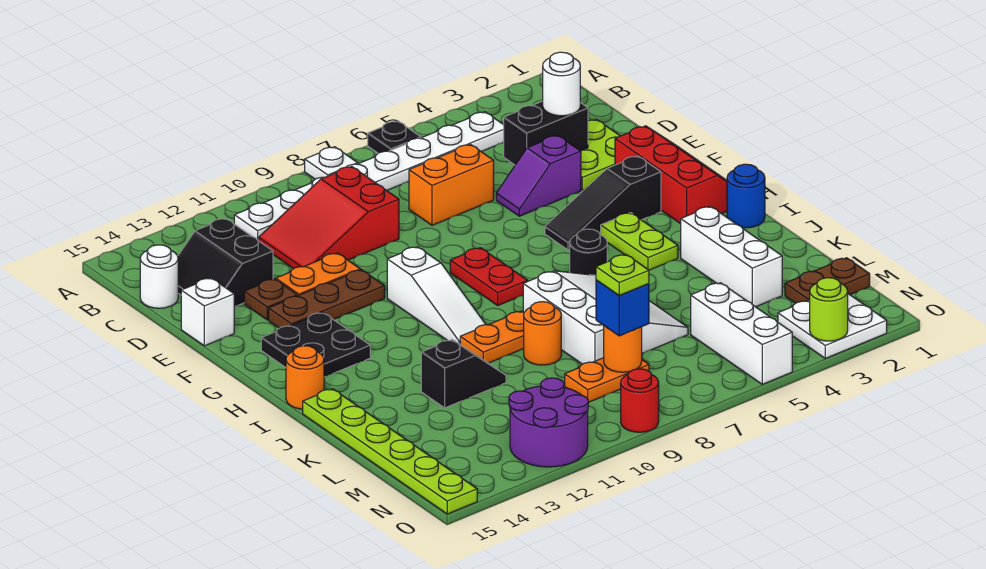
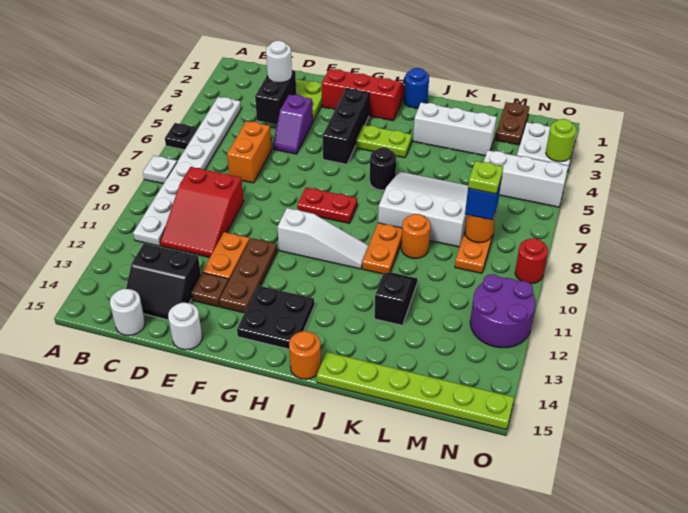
white brick E15 level 1 -> white round brick E15 level 1
black slope G3:G5 level 1 top 3 -> black brick G3:G5 level 1

